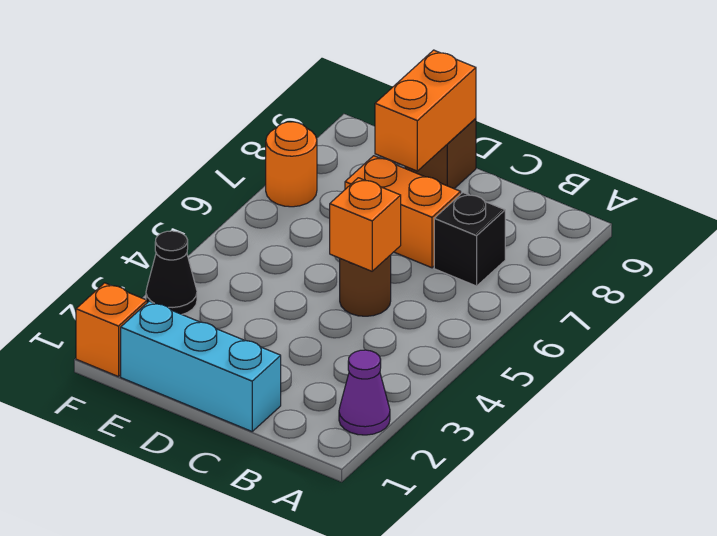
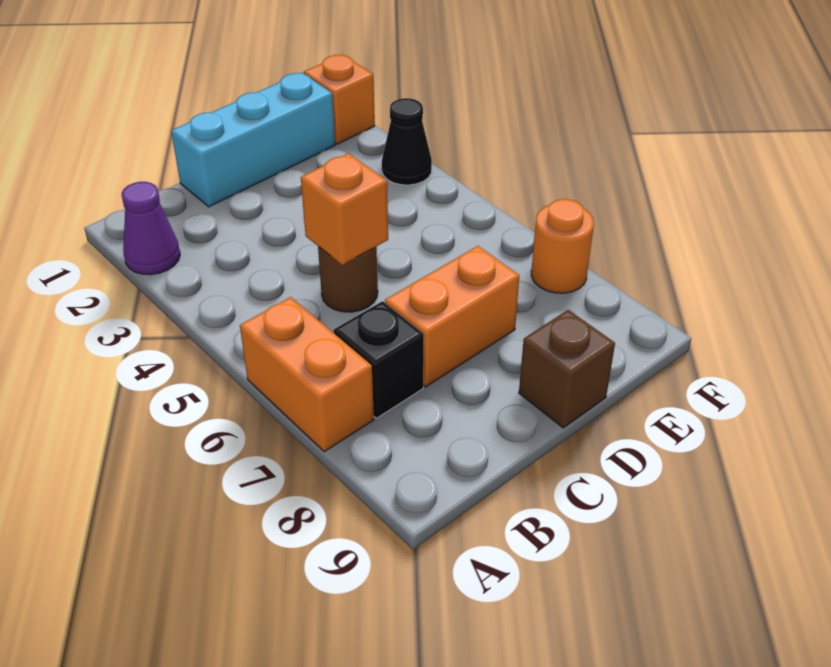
orange brick D8:D9 level 2 -> orange brick A6:A7 level 1

